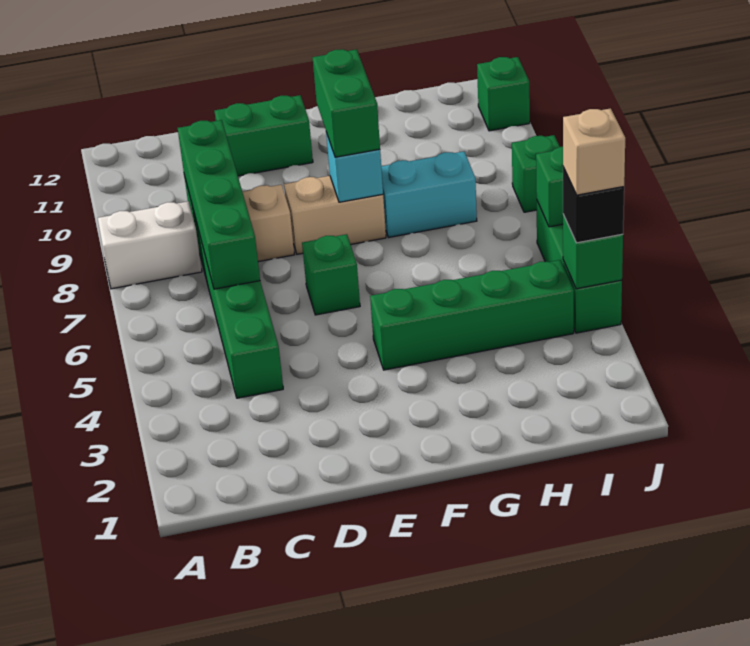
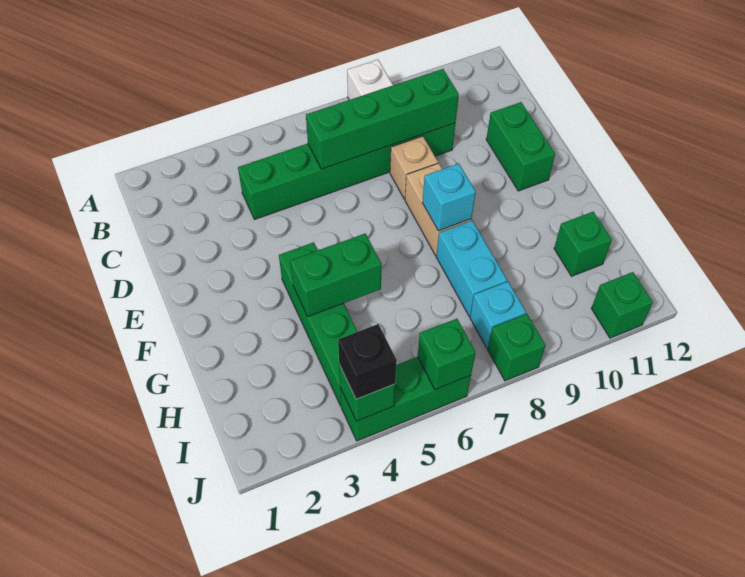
green brick E6 level 1 -> green brick H11 level 1
green brick F8:F9 level 3 -> green brick G4:G5 level 2
none -> cyan brick I8 level 1
tan brick J4 level 4 -> none

